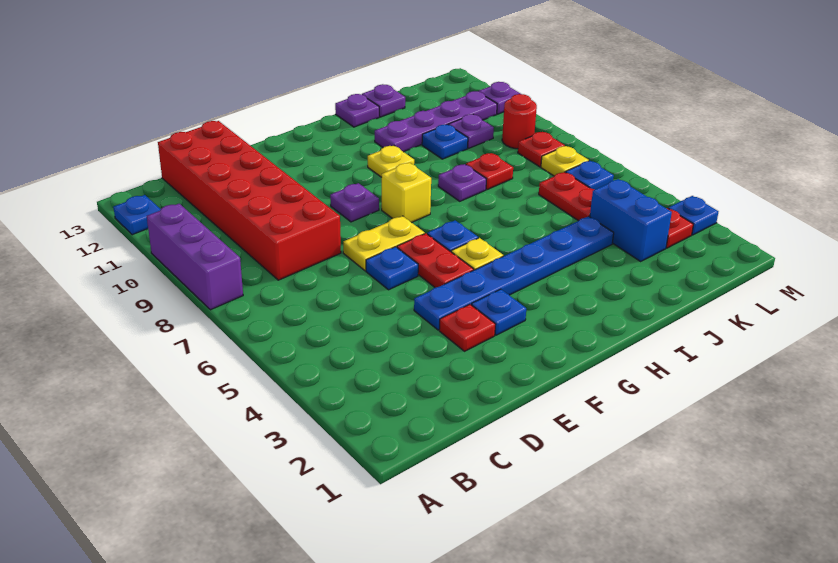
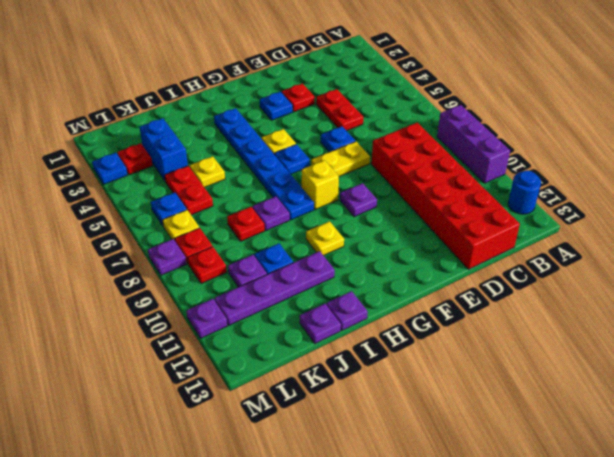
blue plate A12 level 1 -> blue round brick A12 level 1
blue plate E4:J4 level 1 -> blue plate H3:H8 level 1
red plate F5:F6 level 1 -> red plate D4:D5 level 1
none -> yellow plate J5 level 1
red round brick L9 level 1 -> red plate L9 level 1
none -> purple plate M8 level 1

